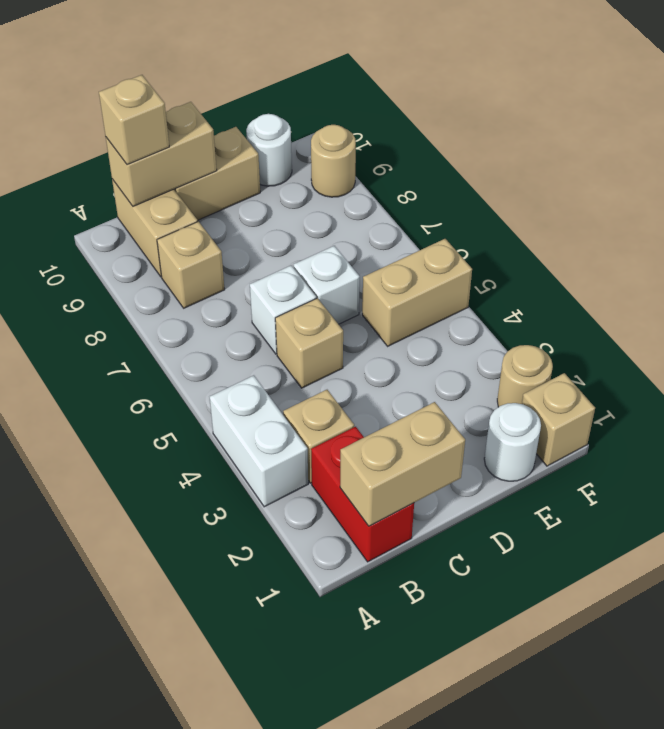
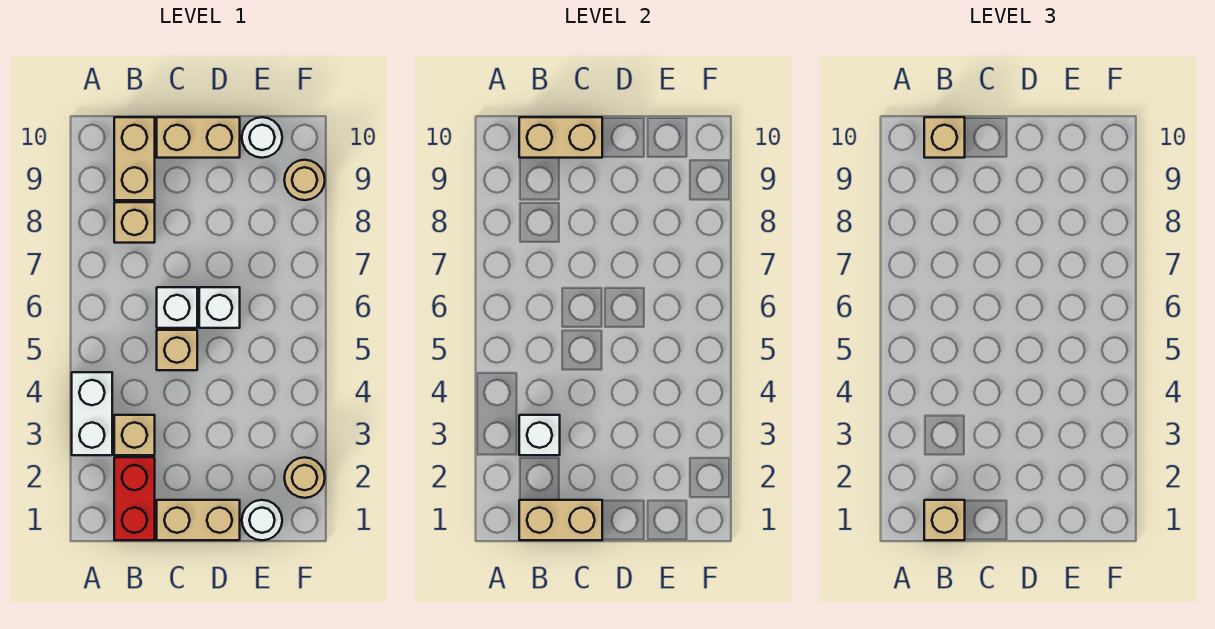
none -> white brick B3 level 2
tan brick E5:F5 level 1 -> tan brick C1:D1 level 1
tan brick F1 level 1 -> tan brick B1 level 3

